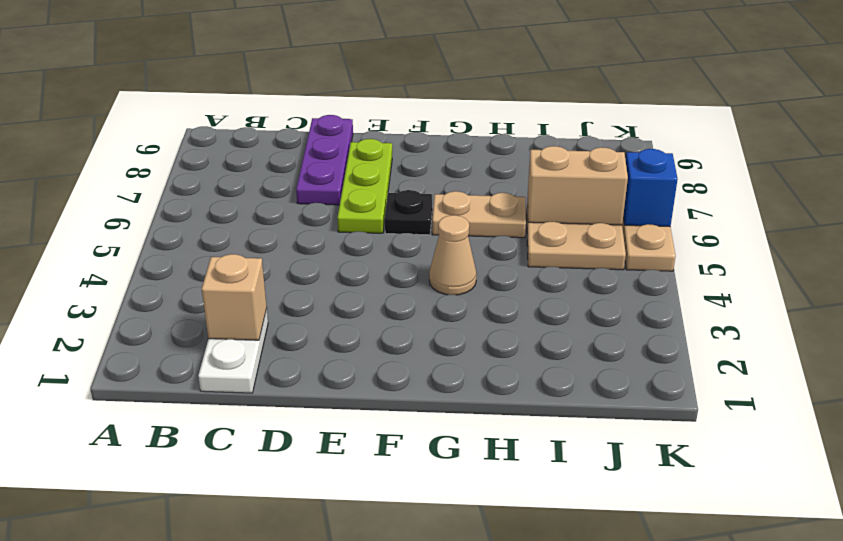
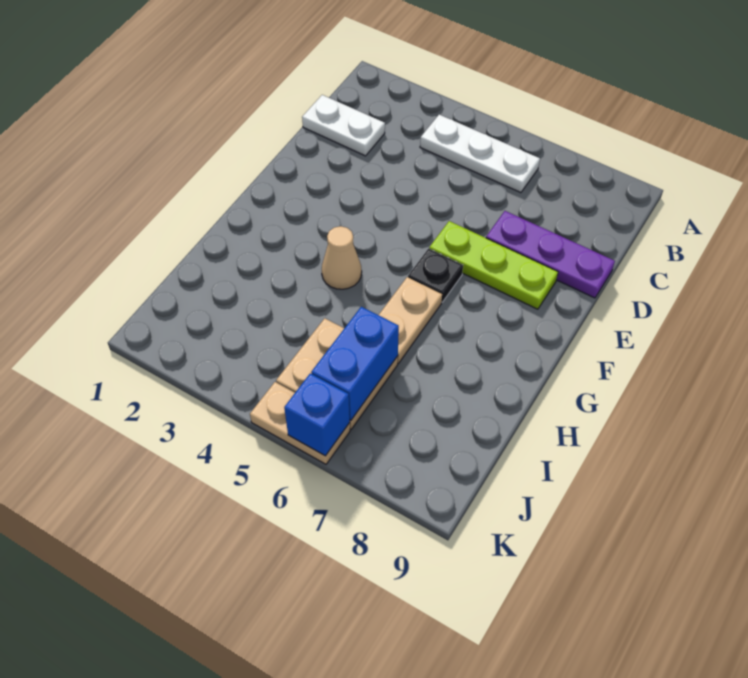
none -> white plate B4:B6 level 1
tan brick C2 level 2 -> none
tan brick I6:J6 level 2 -> blue brick I6:J6 level 2

